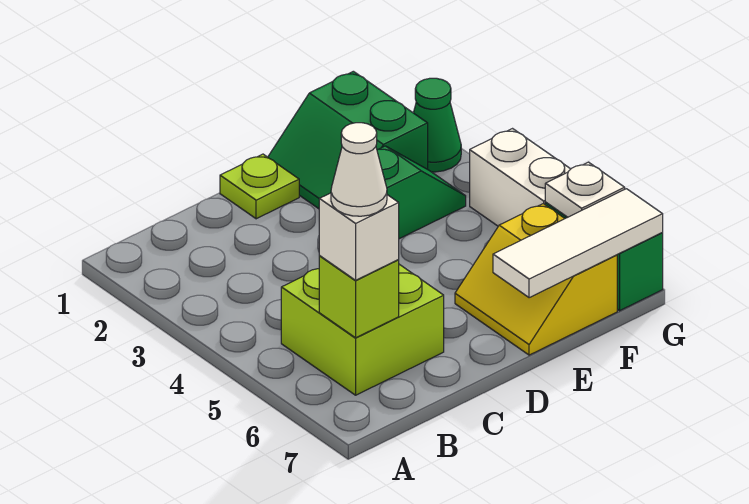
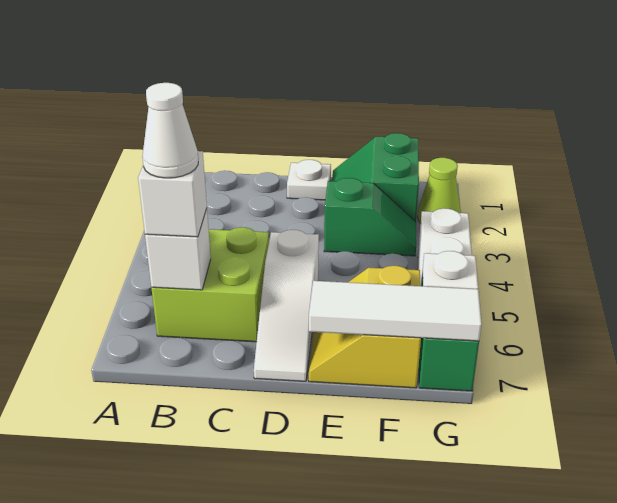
lime brick B6 level 2 -> white brick B6 level 2
lime plate D1 level 1 -> white plate D1 level 1
none -> white slope D5:D7 level 1 top 5
green cone G2 level 1 -> lime cone G2 level 1

